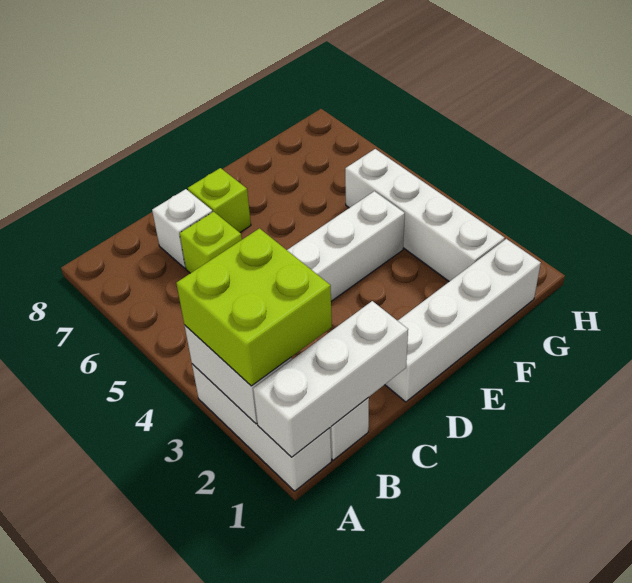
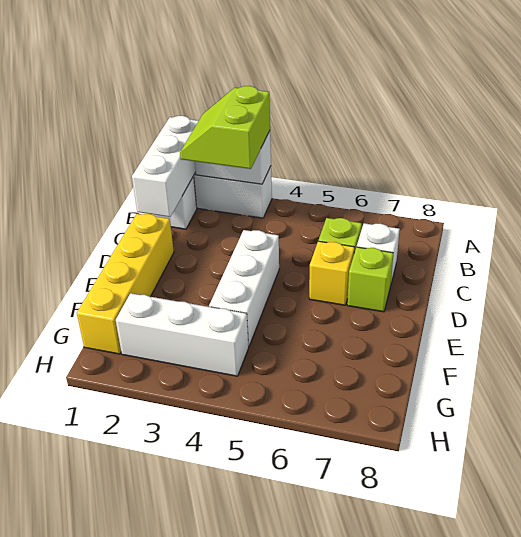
lime brick A2:B3 level 3 -> lime slope A2:B3 level 3 top 3
white brick D1:G1 level 1 -> yellow brick D1:G1 level 1
none -> yellow brick D6 level 1
white brick G2:G5 level 1 -> white brick G2:G4 level 1

